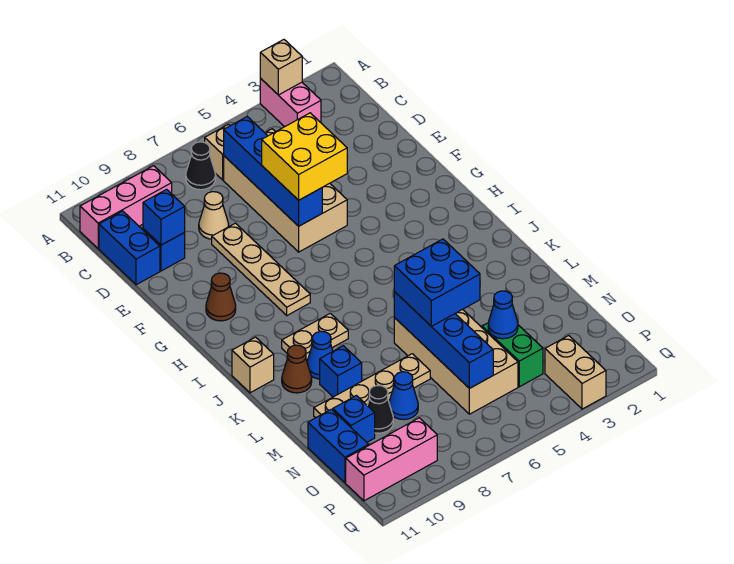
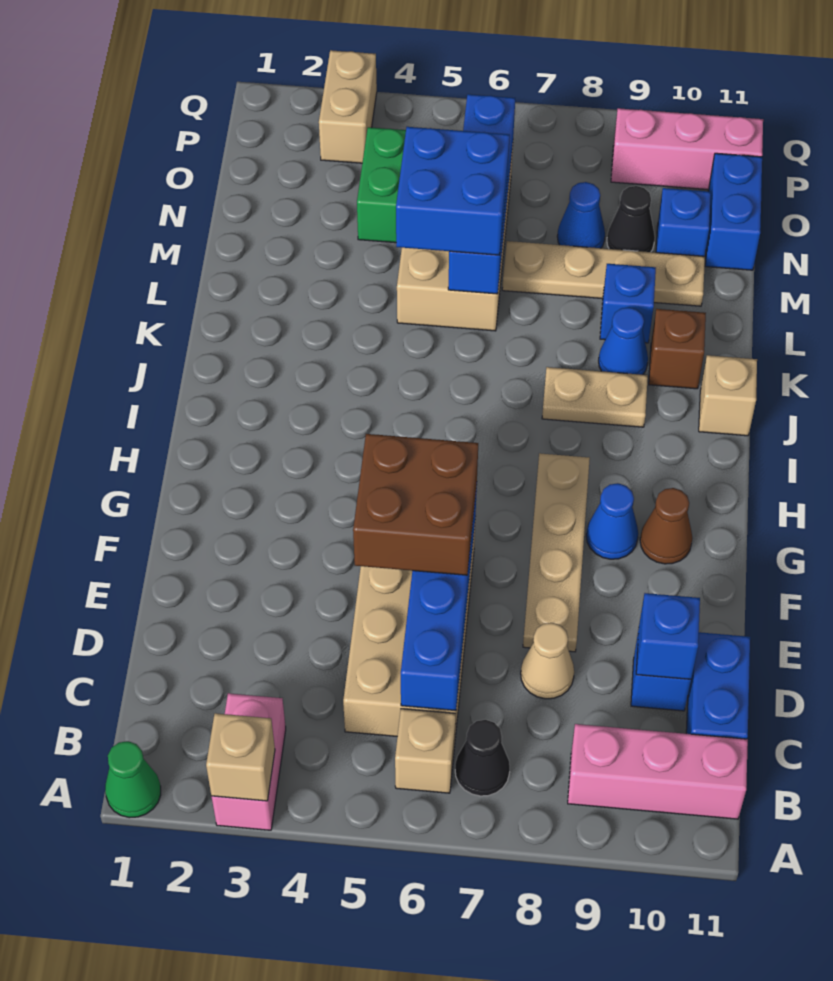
none -> green cone A1 level 1
yellow brick E5:F6 level 3 -> brown brick E5:F6 level 3
brown cone K10 level 1 -> brown brick K10 level 1
blue cone N4 level 2 -> blue cone G9 level 1

